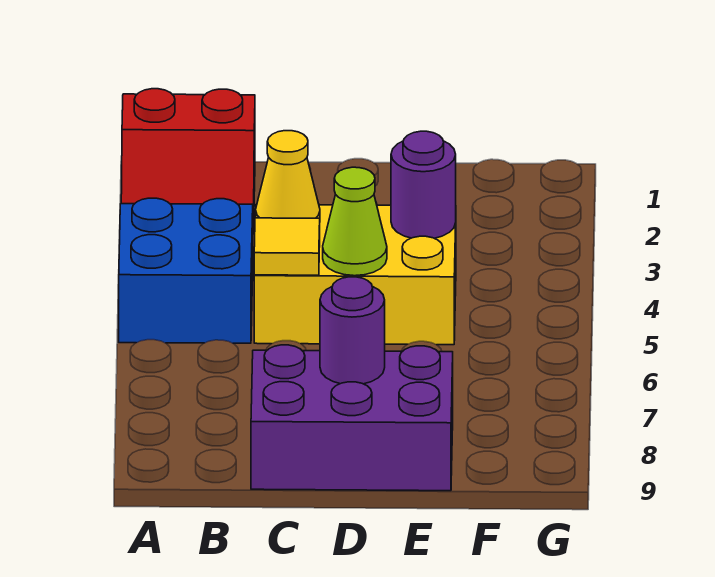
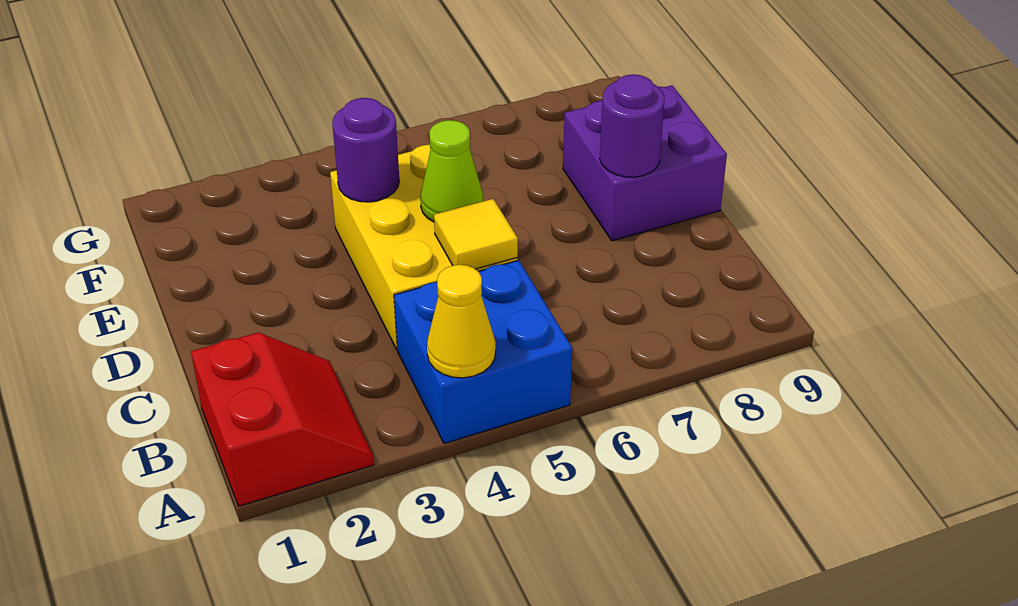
yellow cone C4 level 2 -> yellow cone A4 level 2
purple brick C8:E9 level 1 -> purple brick D8:E9 level 1

